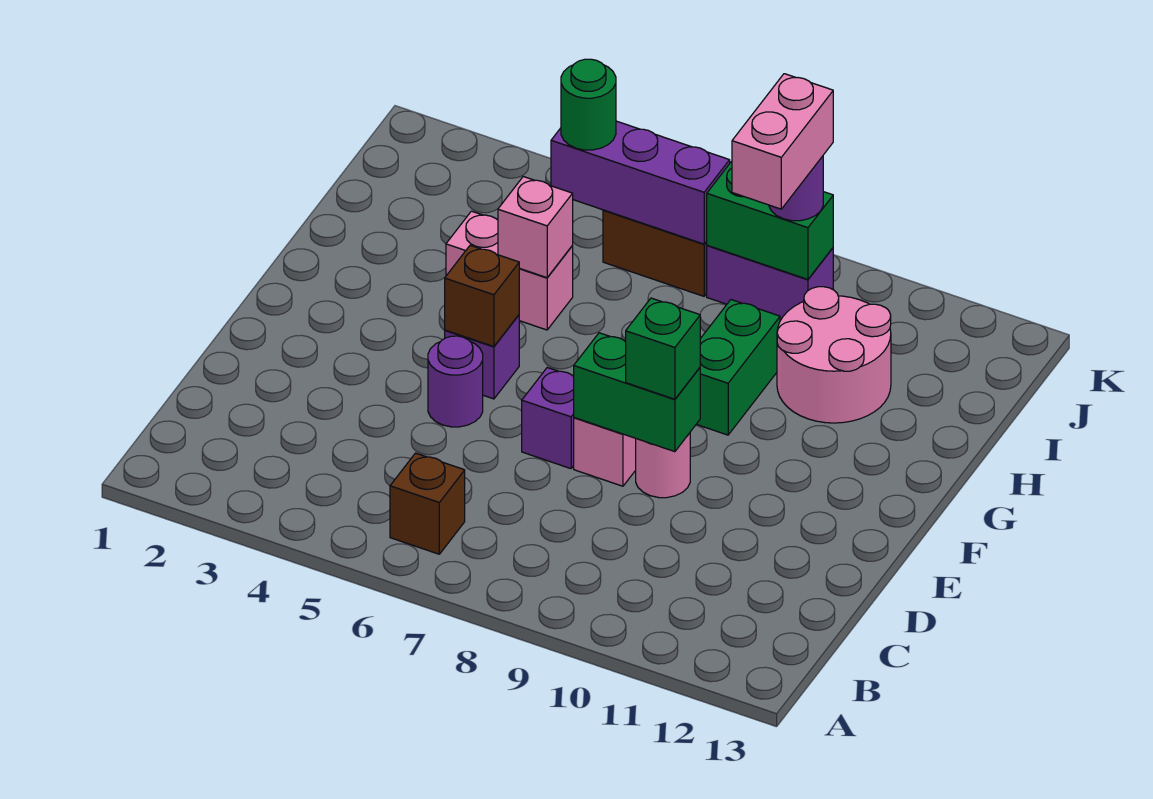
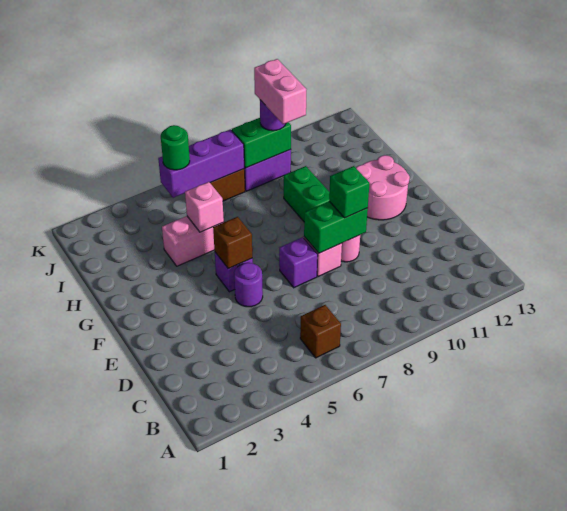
pink round brick H10:I11 level 1 -> pink round brick F11:G12 level 1

